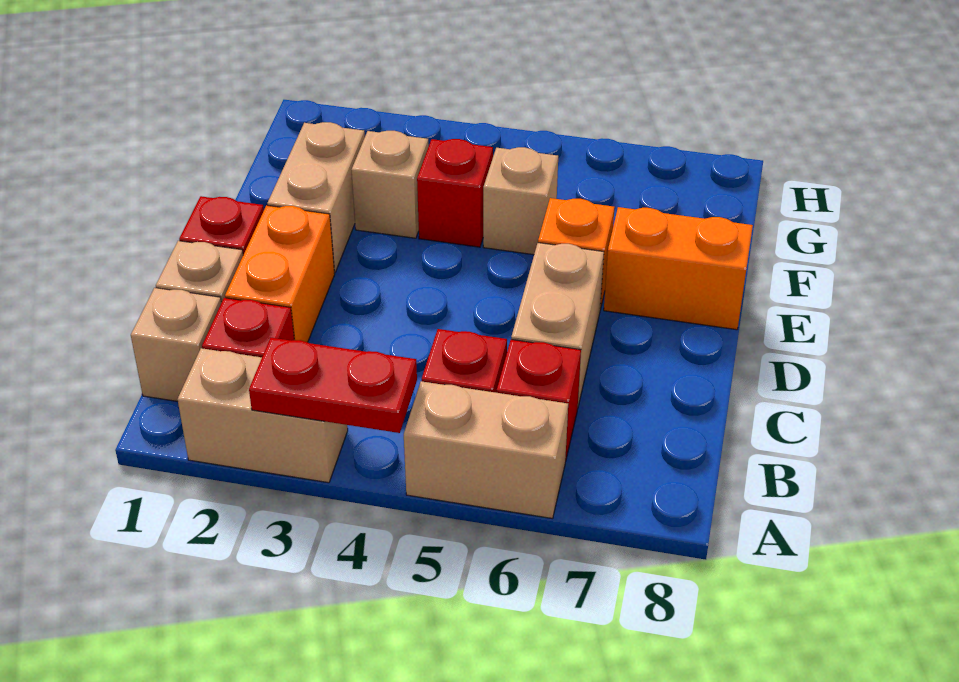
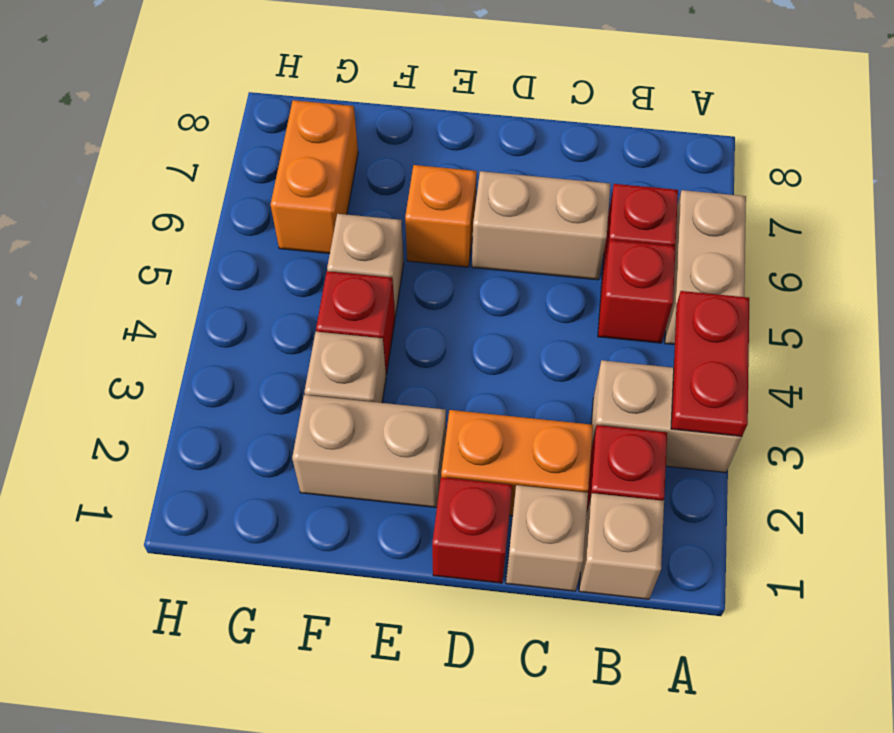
tan brick A2:A3 level 1 -> tan brick A3:B3 level 1
orange brick E7:E8 level 1 -> orange brick G6:G7 level 1

